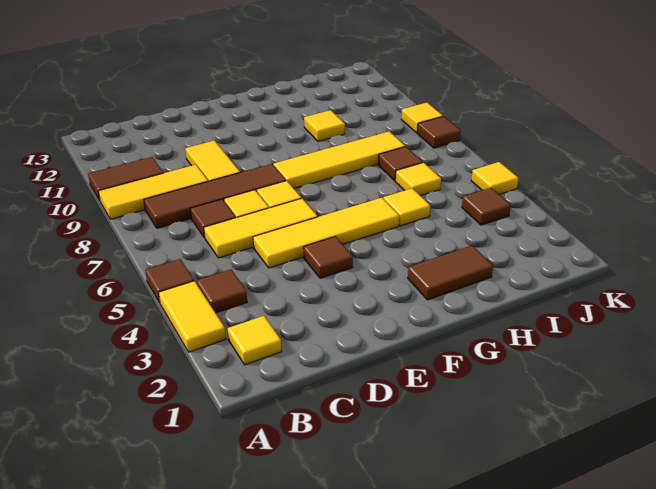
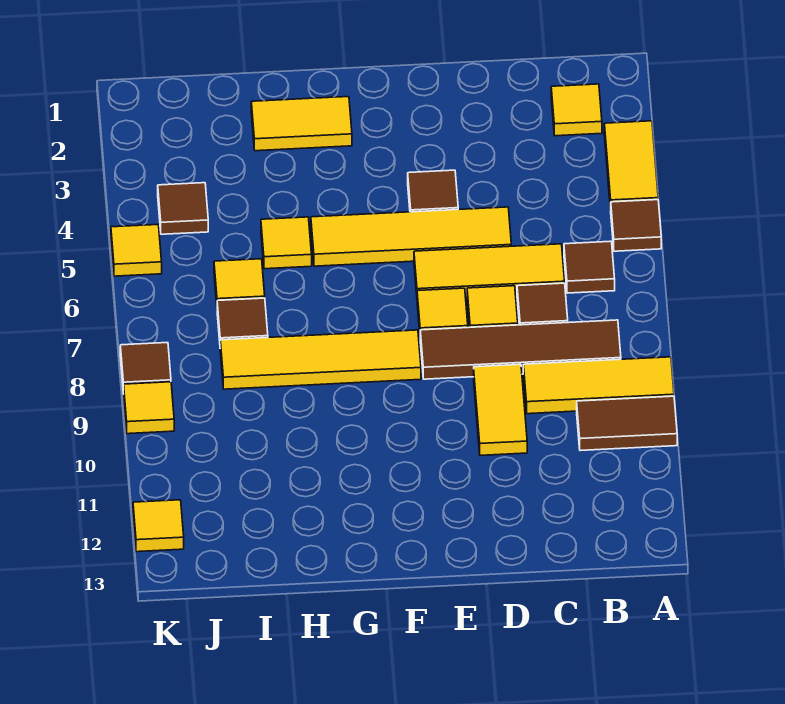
brown tile B4 level 1 -> brown tile B6 level 1
brown tile G2:H2 level 1 -> yellow tile G2:H2 level 1
yellow tile H10 level 1 -> yellow tile K12 level 1

